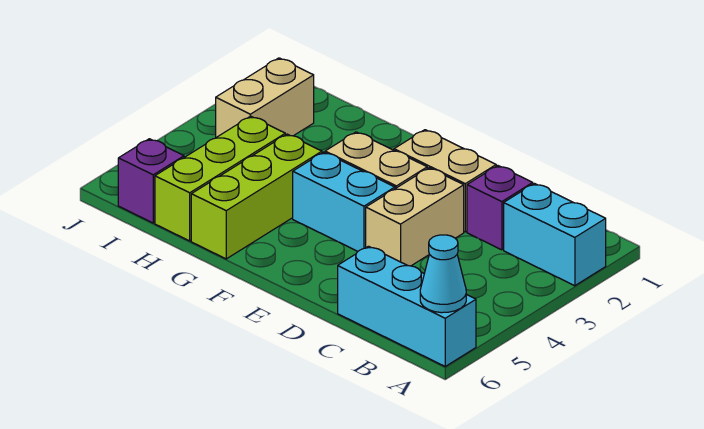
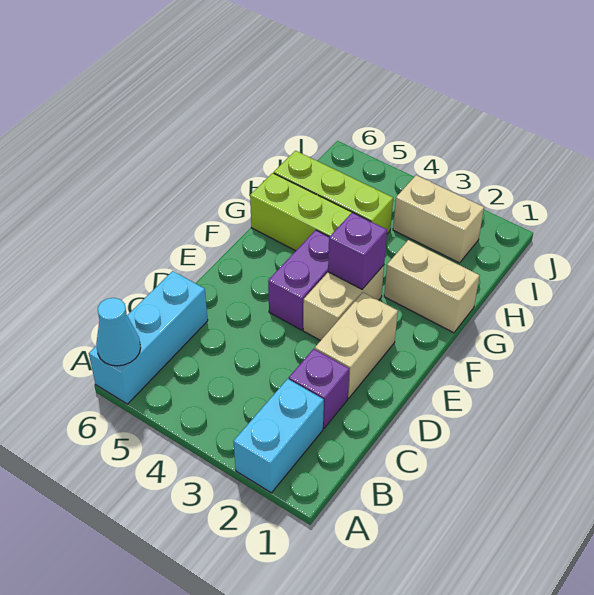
tan brick D3:D4 level 1 -> tan brick G1:G2 level 1
cyan brick E4:F4 level 1 -> purple brick E4:F4 level 1
purple brick I6 level 1 -> purple brick F3 level 2

